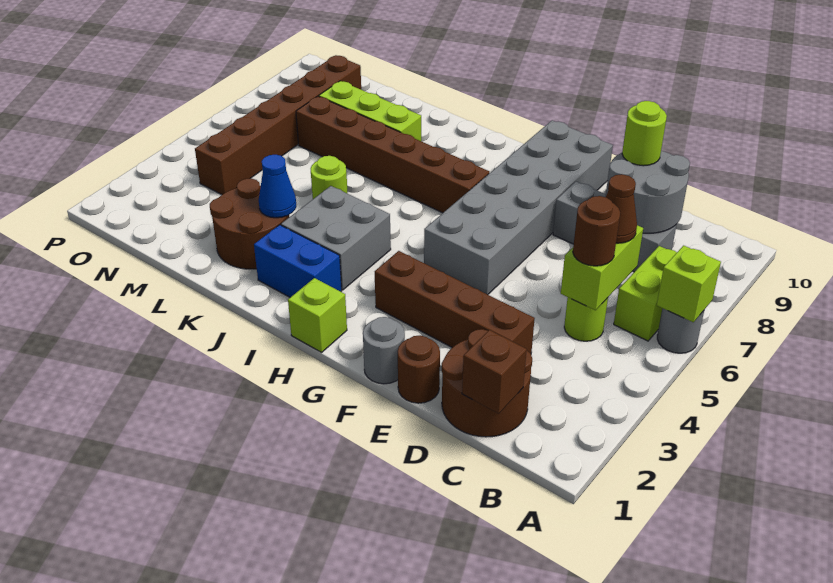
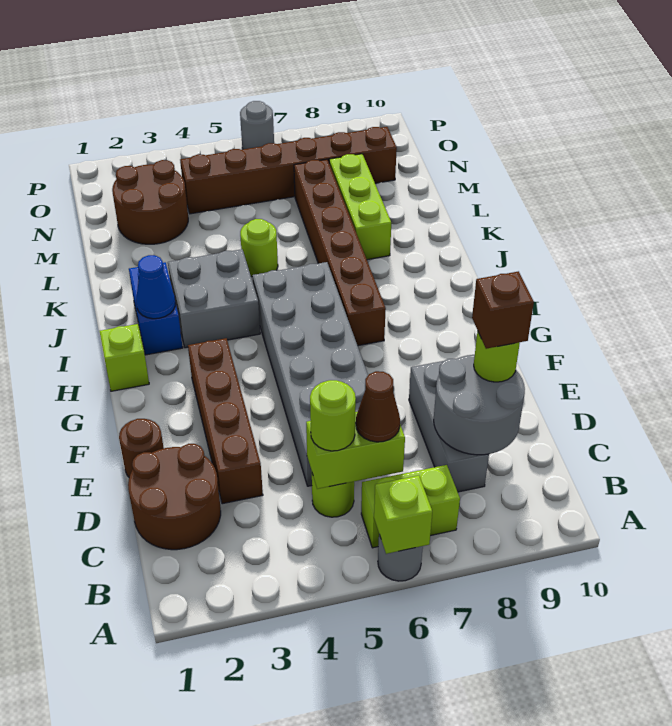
brown brick C1 level 2 -> brown brick D9 level 4
brown round brick C5 level 3 -> lime round brick C5 level 3
grey round brick F1 level 1 -> grey round brick P6 level 1
grey brick F5:G10 level 1 -> grey brick D5:I6 level 1
brown round brick K2:L3 level 1 -> brown round brick M2:N3 level 1
blue cone K3 level 2 -> blue cone I2 level 2

